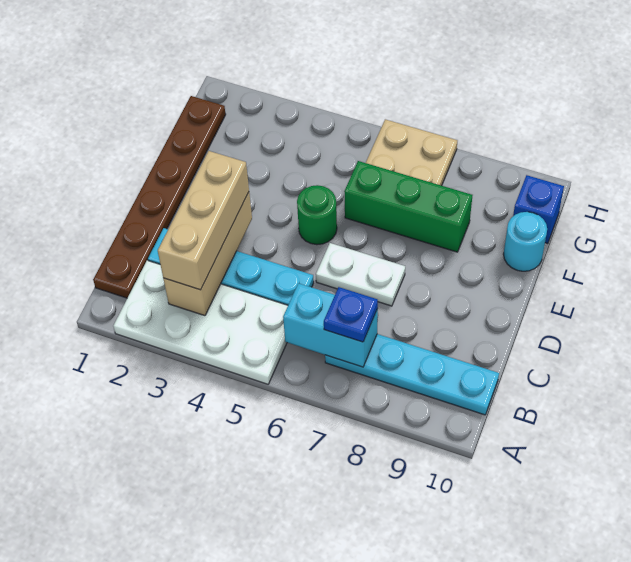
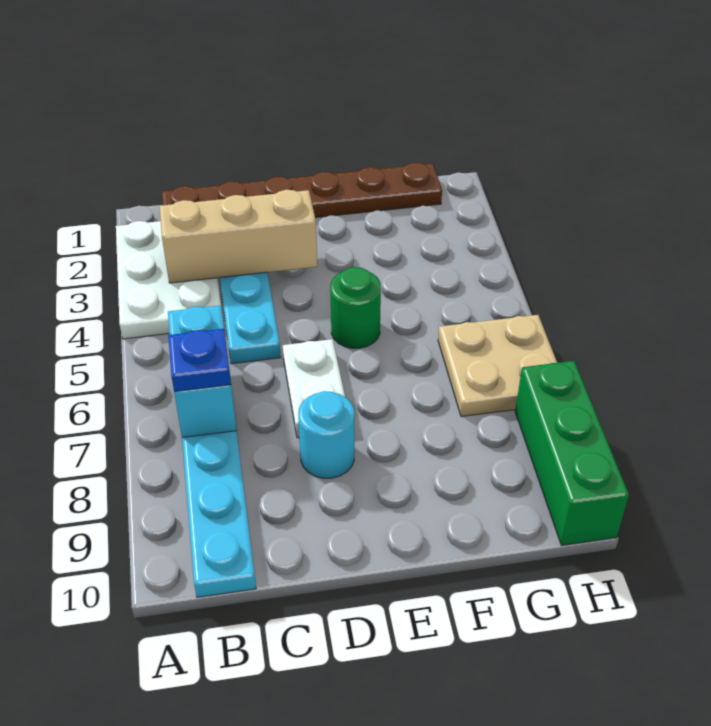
white plate A2:B5 level 1 -> white plate A2:B4 level 1
tan brick B3:D3 level 3 -> none
green brick F6:F8 level 1 -> green brick H8:H10 level 1
cyan round brick F10 level 1 -> cyan round brick D8 level 1
blue brick G10 level 1 -> none

